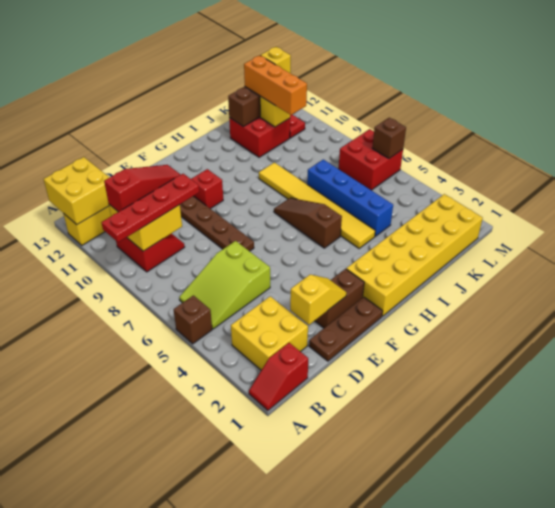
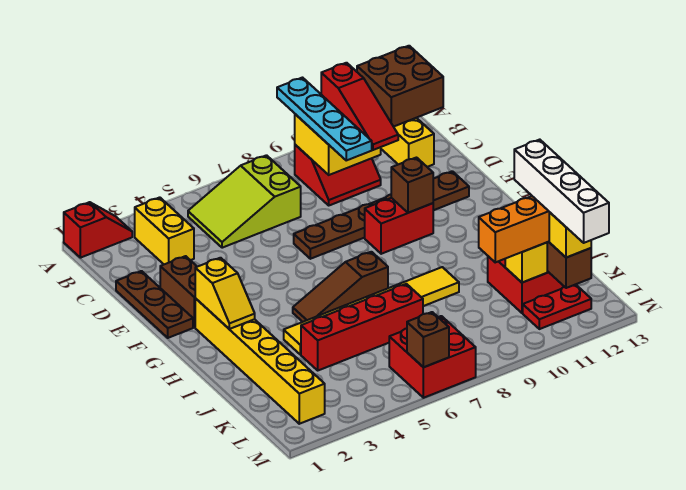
red slope A1:B1 level 1 top B -> red slope A1:A2 level 1 top 1
brown brick A5 level 1 -> brown brick F10 level 2
red plate A9:D9 level 3 -> cyan plate A9:D9 level 3
yellow brick A12:B13 level 2 -> brown brick A12:B13 level 2
yellow brick B2:C3 level 1 -> yellow brick B3:C3 level 1
lime slope B5:D6 level 1 top D -> lime slope B5:C7 level 1 top 7
yellow slope D2:E2 level 2 top D -> yellow slope G2:H2 level 2 top G
red brick F10 level 1 -> red brick F9:F10 level 1
yellow brick G1:L2 level 1 -> yellow brick G2:L2 level 1
brown slope H5:H7 level 1 top 5 -> brown slope H5:H7 level 1 top 7
blue brick J4:J7 level 1 -> red brick J4:J7 level 1
none -> white brick J12:M12 level 4

